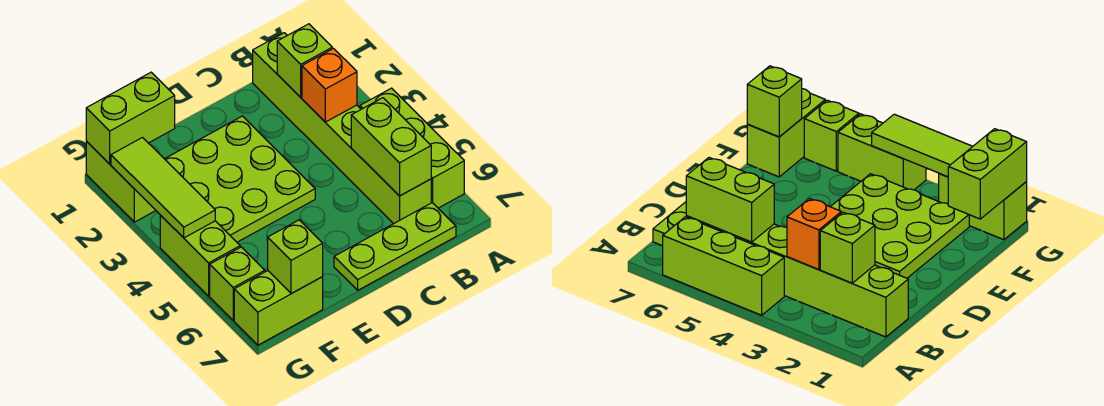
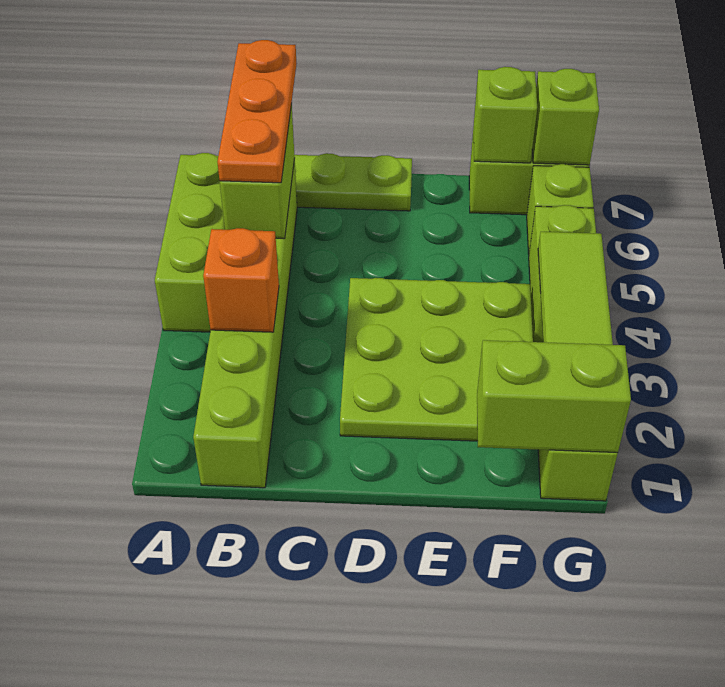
lime brick B2 level 2 -> lime brick G7 level 2
none -> orange plate B5:B7 level 3

